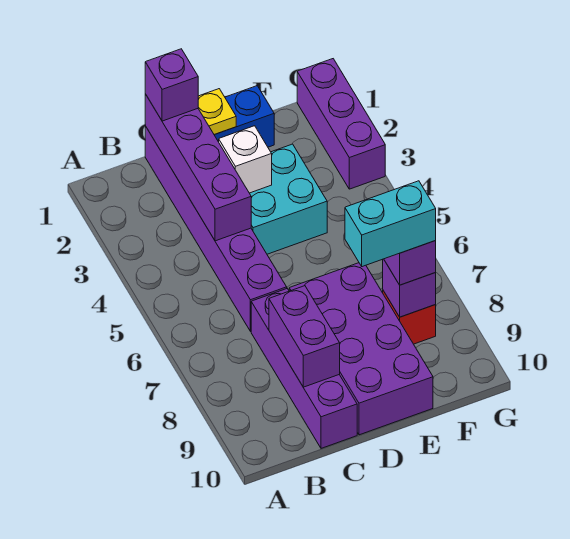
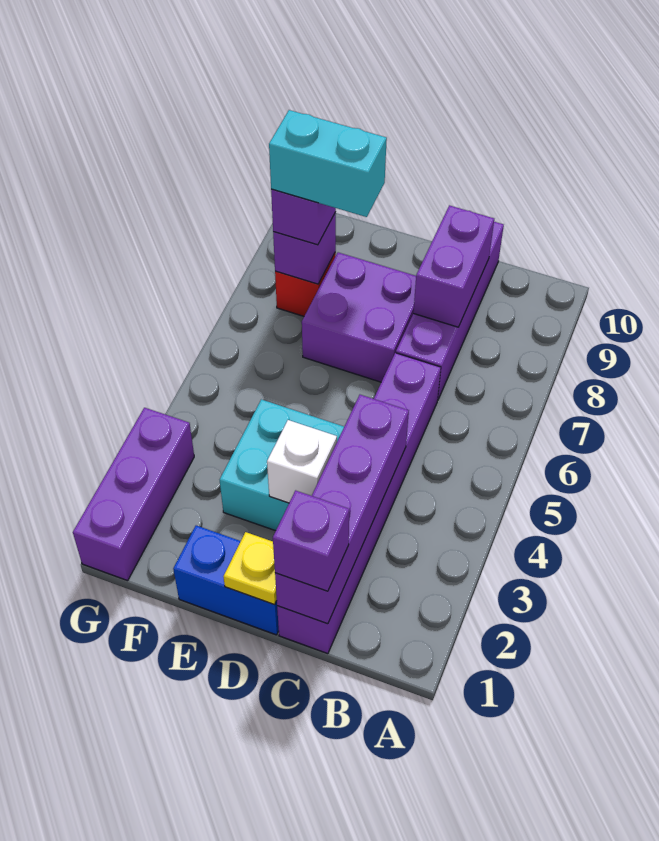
purple brick D7:E10 level 1 -> purple brick D7:E8 level 1

